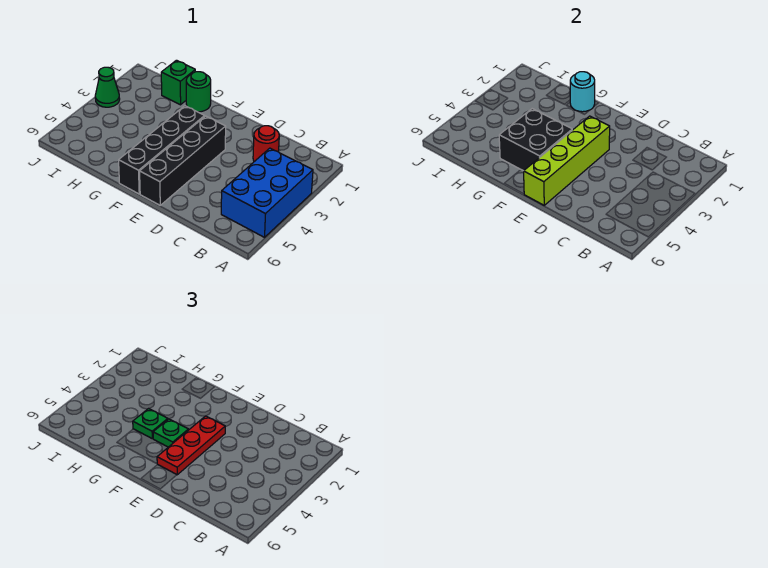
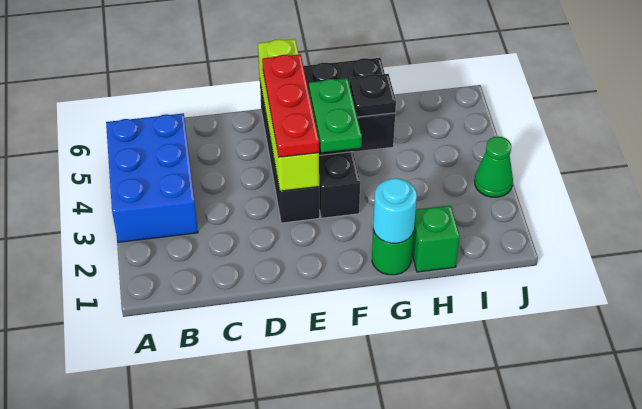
red round brick C2 level 1 -> none
green plate F4 level 3 -> green plate F3:F4 level 3
green plate G4 level 3 -> black plate G4 level 3

